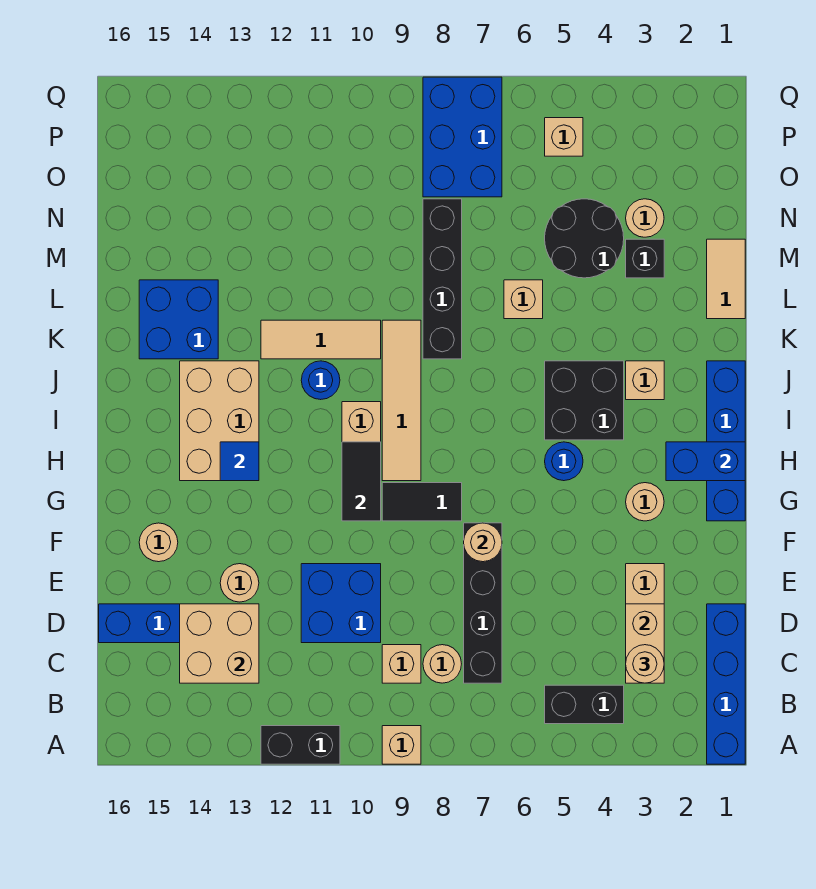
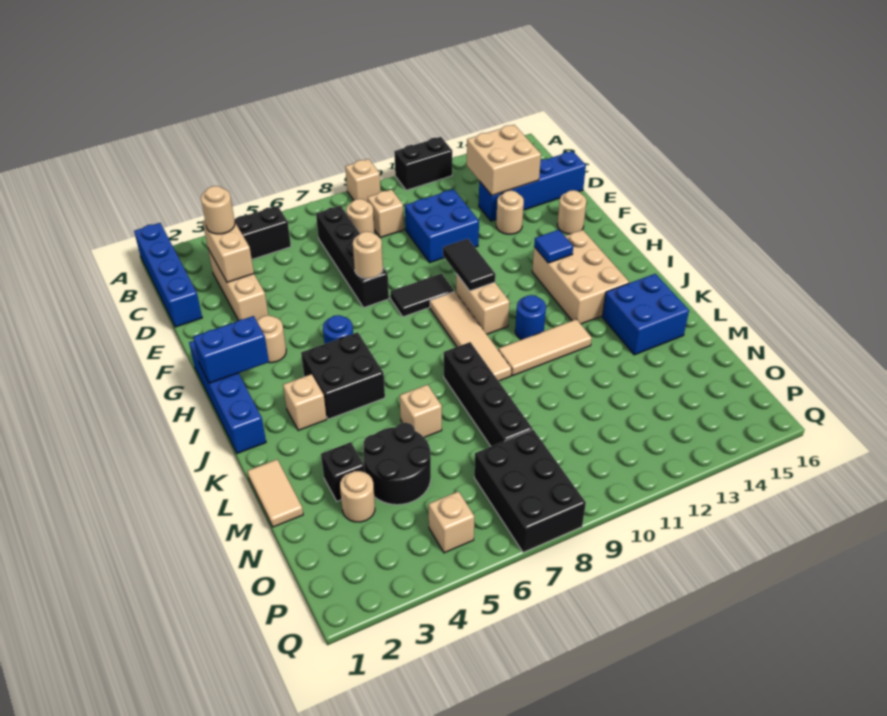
blue brick O7:Q8 level 1 -> black brick O7:Q8 level 1

